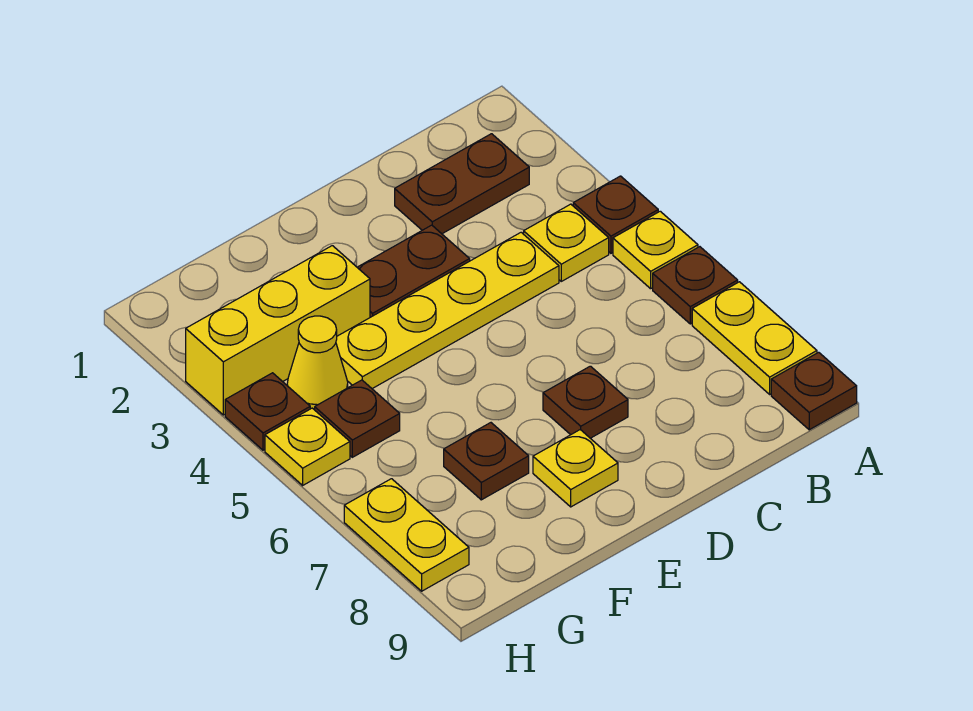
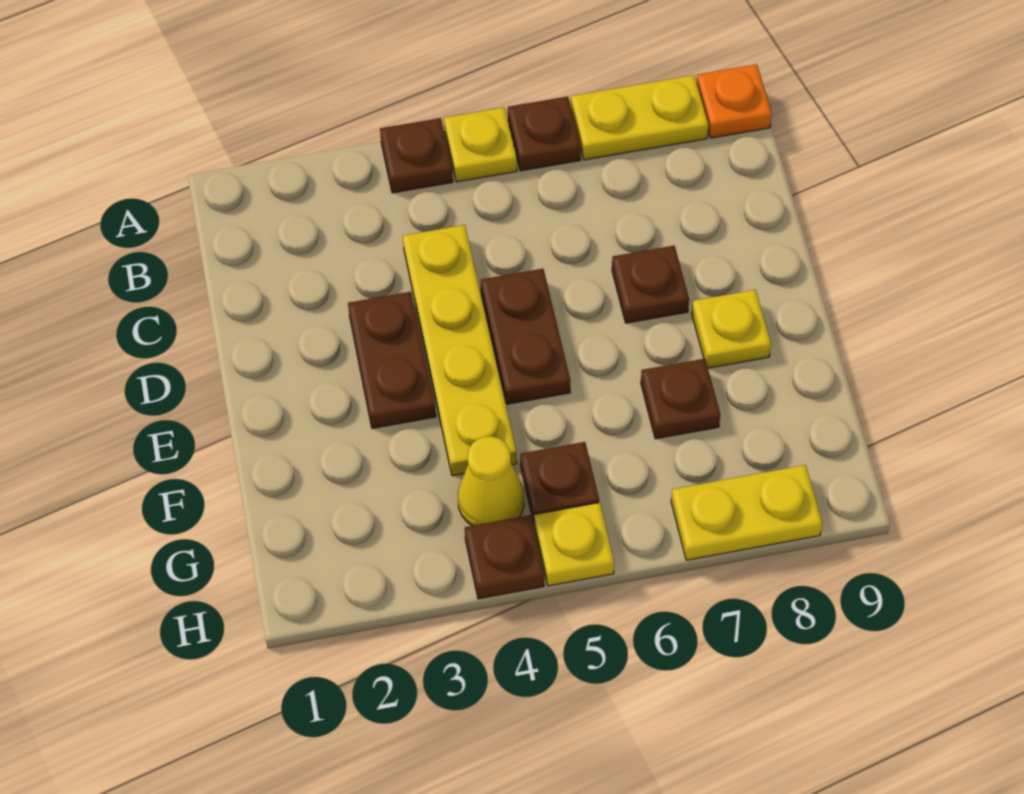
brown plate A9 level 1 -> orange plate A9 level 1
brown plate B2:C2 level 1 -> brown plate D5:E5 level 1
yellow plate B4 level 1 -> none
yellow brick F3:H3 level 1 -> none

